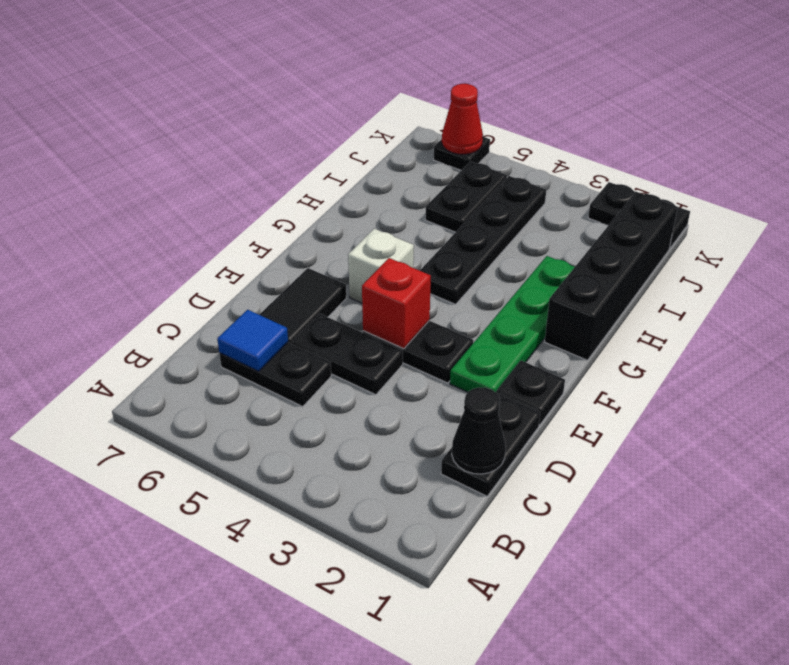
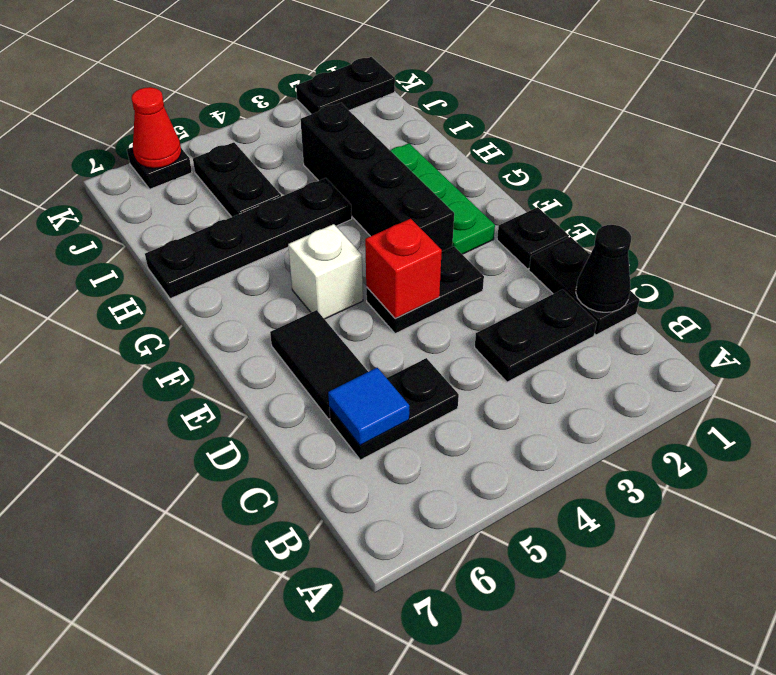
black plate D4:D5 level 1 -> black plate C2:C3 level 1
green plate E2:H2 level 1 -> green plate F2:H2 level 1
black brick G1:J1 level 1 -> black brick F3:I3 level 1
black plate G4:J4 level 1 -> black plate H4:H7 level 1

